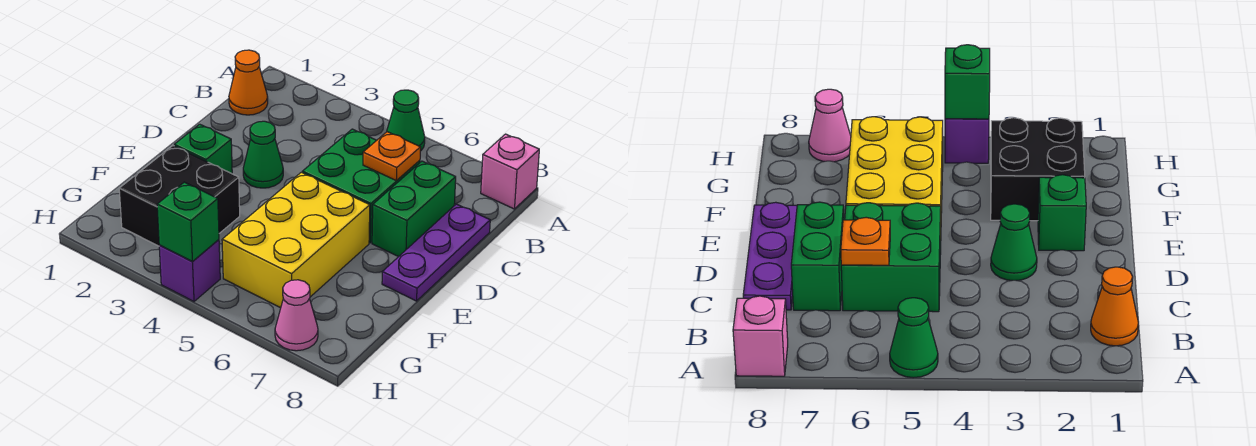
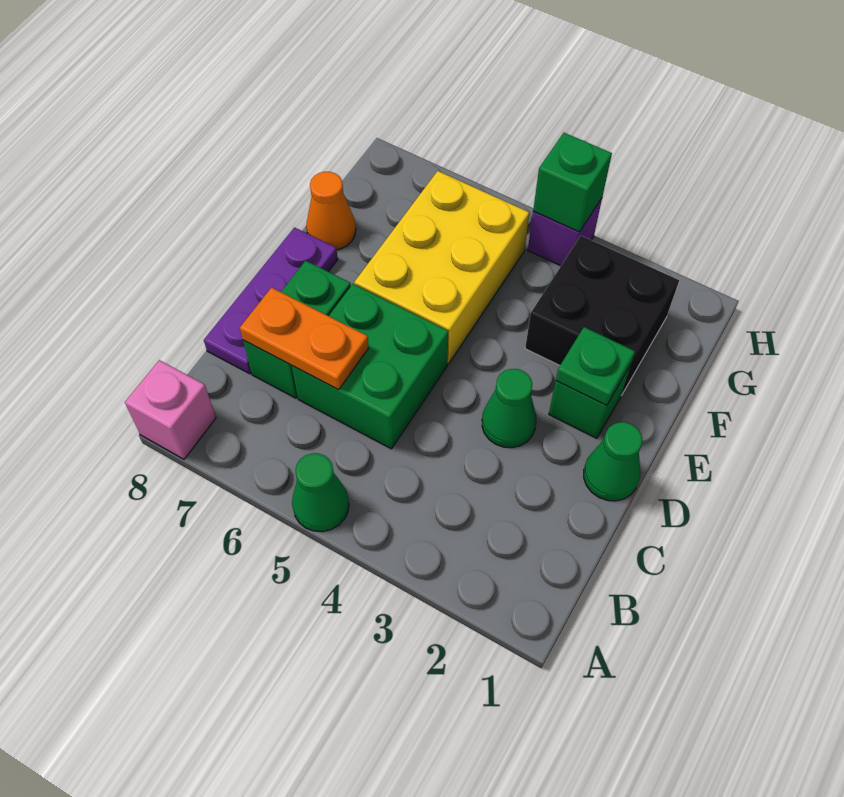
orange cone B1 level 1 -> orange cone F8 level 1
orange plate C6 level 2 -> orange plate C6:C7 level 2
none -> green cone D1 level 1
none -> green plate E2 level 2
pink cone H7 level 1 -> none

